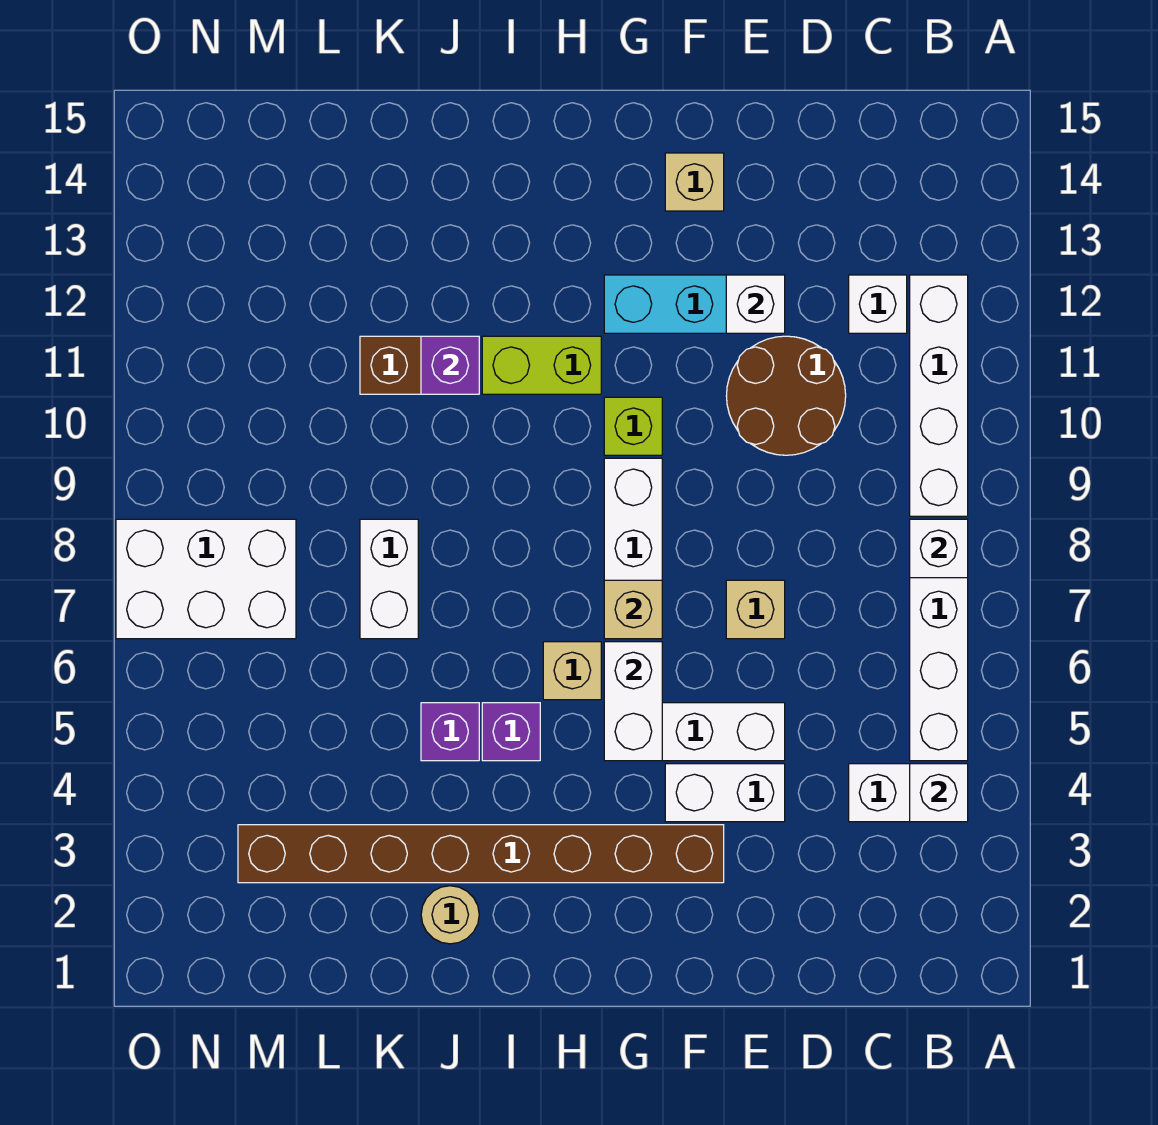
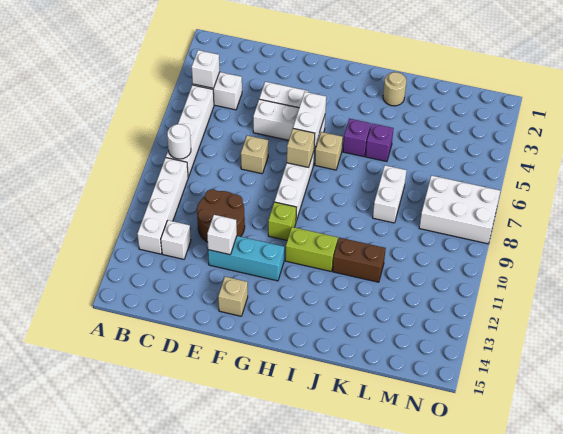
white brick B8 level 2 -> white round brick B8 level 2
brown brick F3:M3 level 1 -> none
purple brick J11 level 2 -> none

